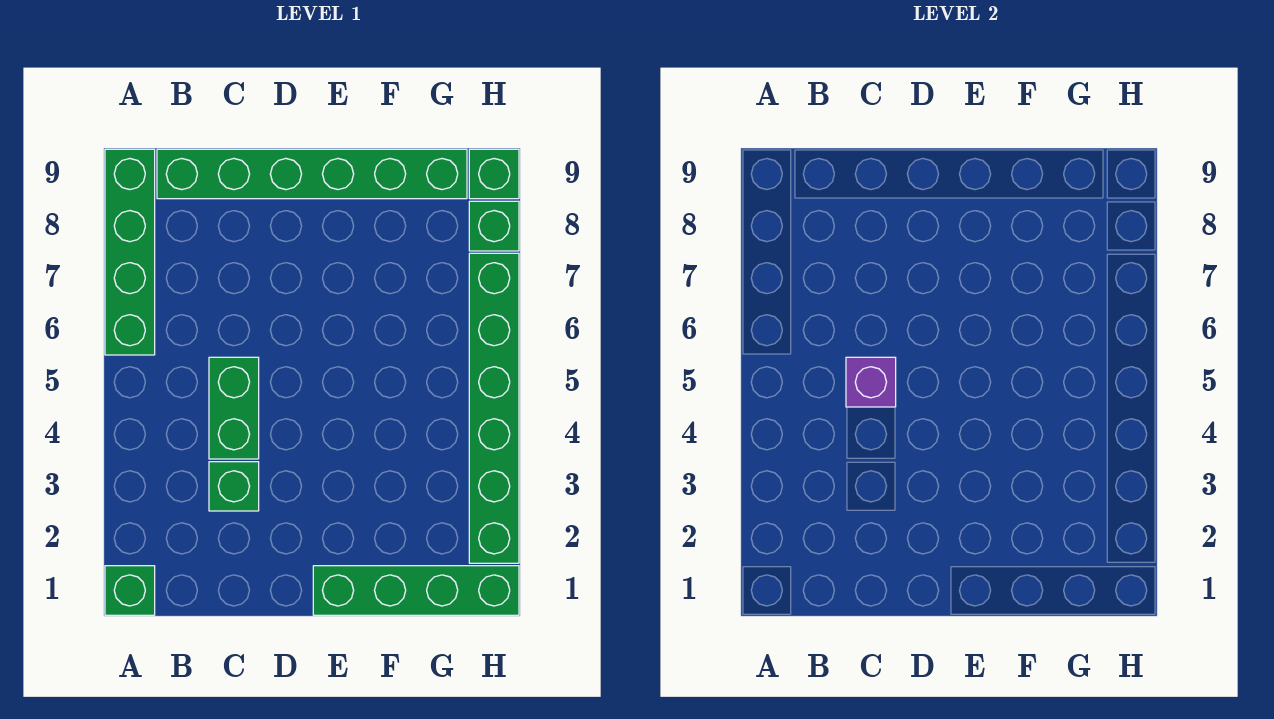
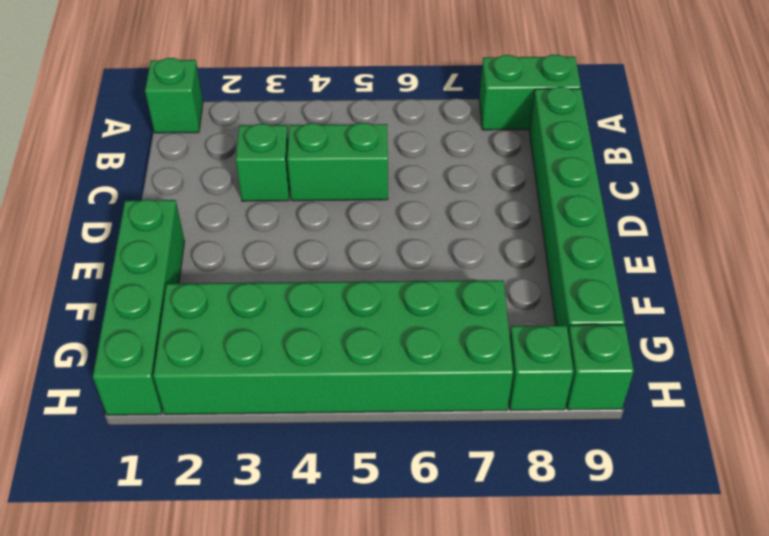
green brick A6:A9 level 1 -> green brick A8:A9 level 1
purple brick C5 level 2 -> none
green brick H2:H7 level 1 -> green brick G2:H7 level 1

